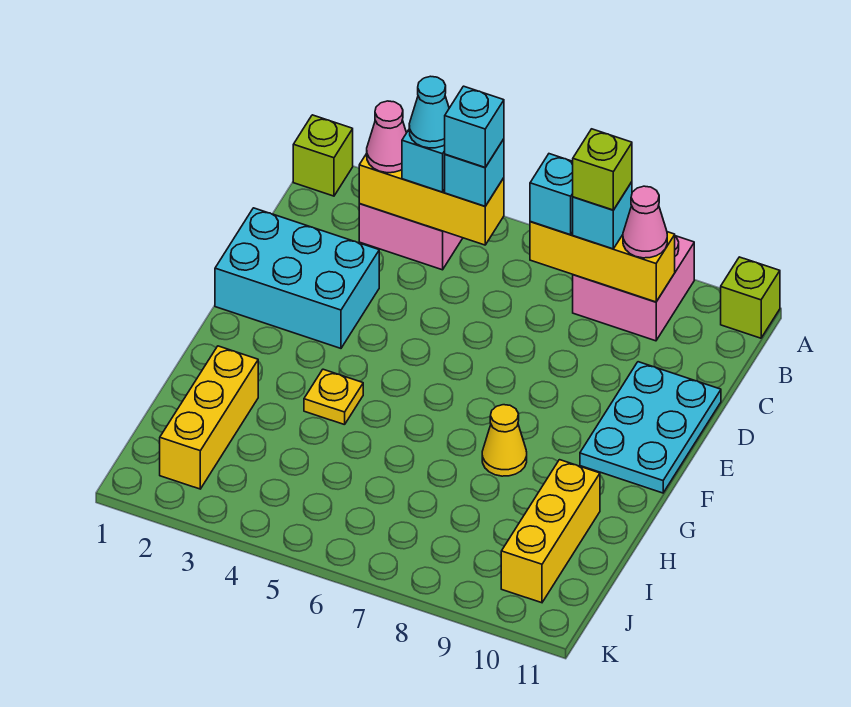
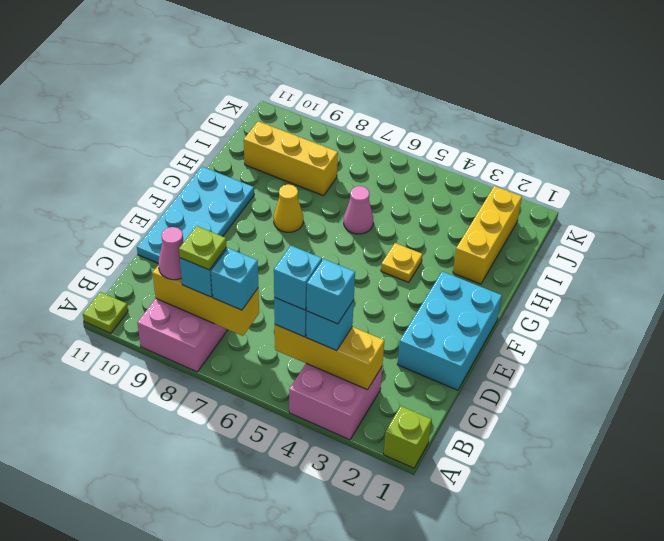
lime brick A11 level 1 -> lime plate A11 level 1
pink cone B3 level 3 -> pink cone H6 level 1
cyan cone B4 level 4 -> cyan brick B4 level 4
lime brick B8 level 4 -> lime plate B8 level 4
cyan brick D1:E3 level 1 -> cyan brick D1:F2 level 1
cyan plate D10:F11 level 1 -> cyan plate D10:G11 level 1
yellow brick H10:J10 level 1 -> yellow brick I8:I10 level 1

